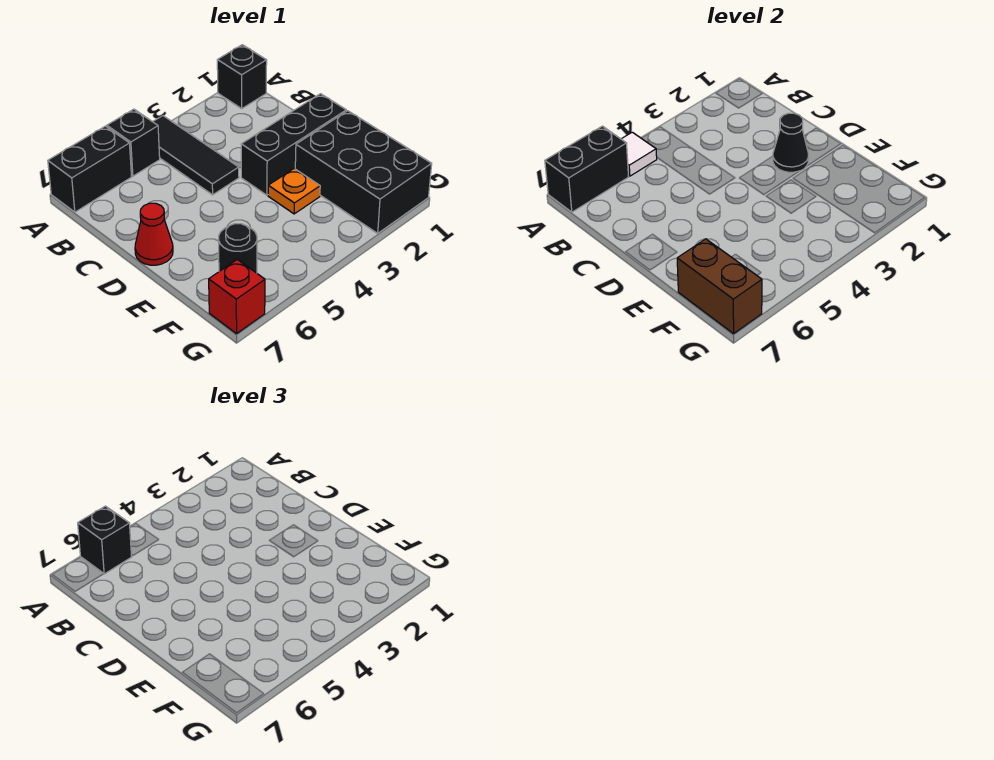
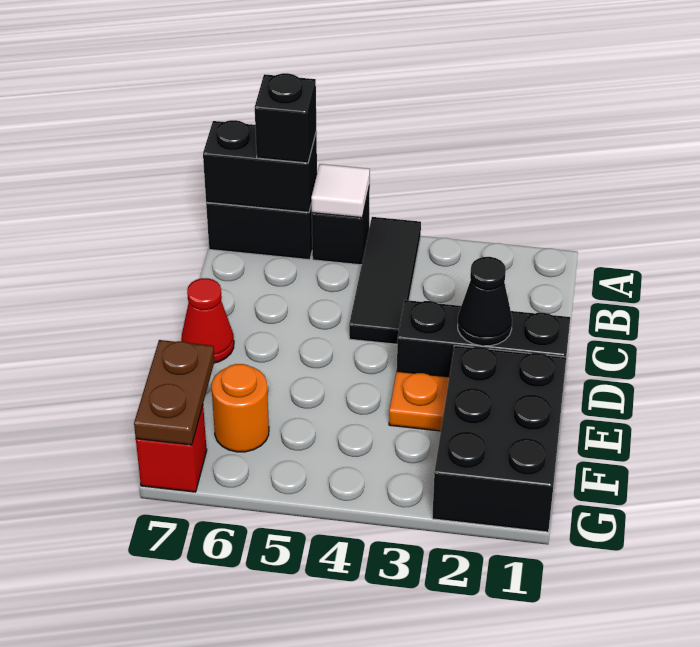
black brick A1 level 1 -> none
black round brick F6 level 1 -> orange round brick F6 level 1
brown brick F7:G7 level 2 -> brown plate F7:G7 level 2

